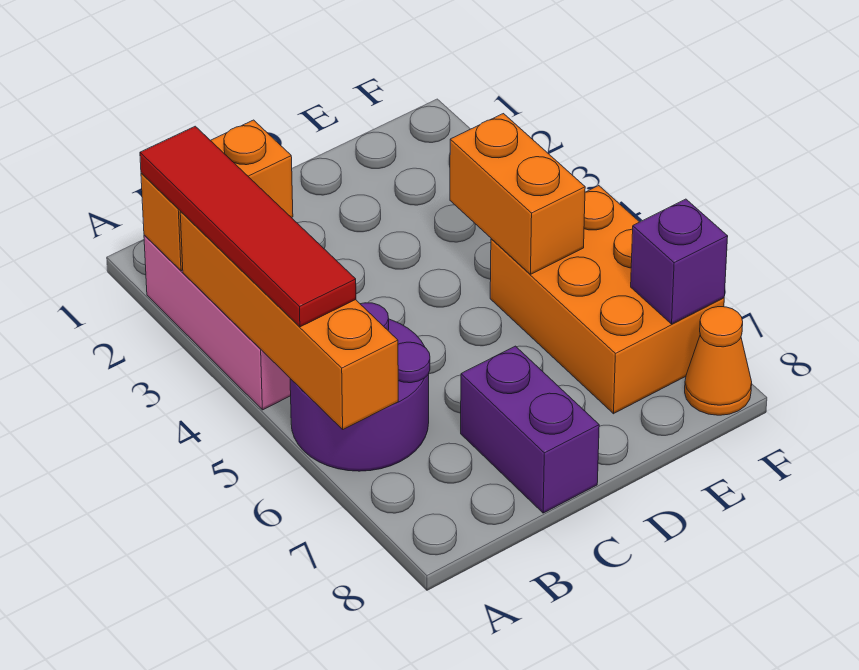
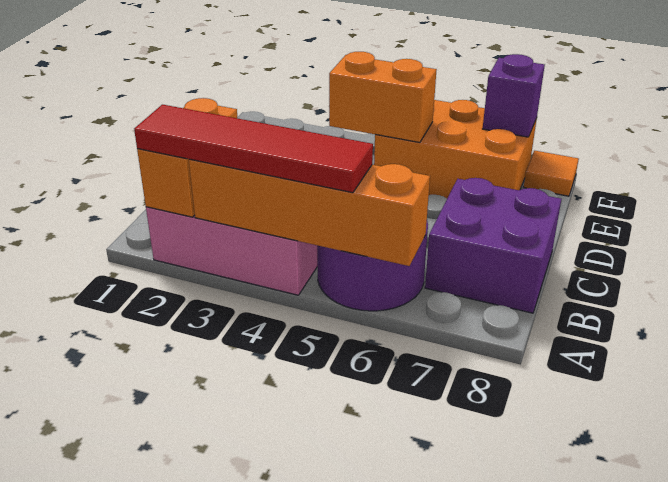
purple brick C7:C8 level 1 -> purple brick B7:C8 level 1
orange cone F8 level 1 -> orange tile F8 level 1

